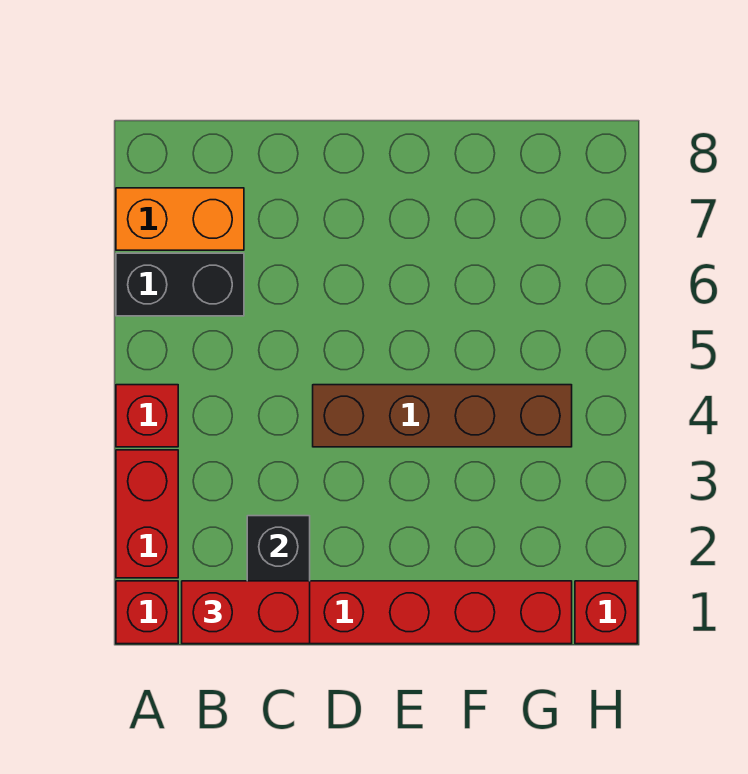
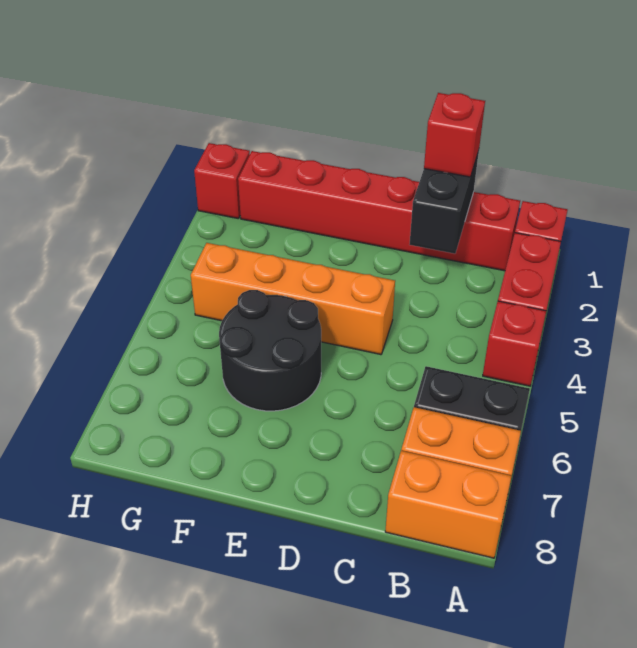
none -> orange brick A8:B8 level 1
red brick B1:C1 level 3 -> red brick C1 level 3
brown brick D4:G4 level 1 -> orange brick D4:G4 level 1
none -> black round brick E5:F6 level 1

